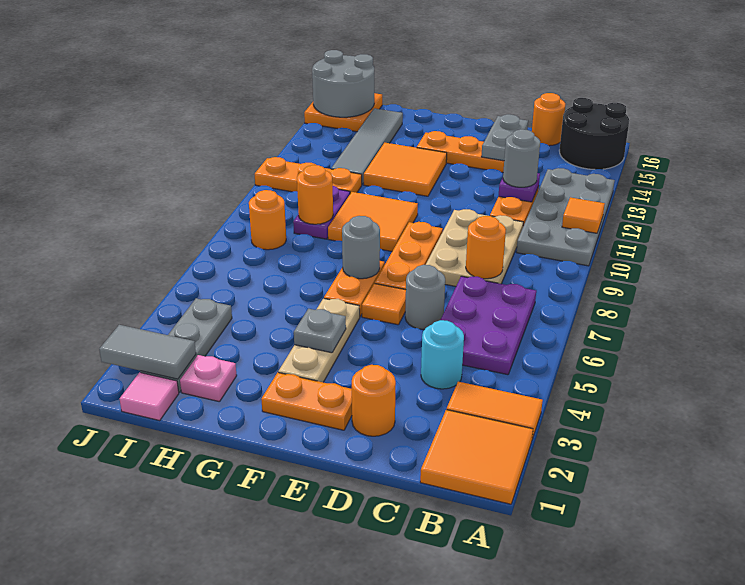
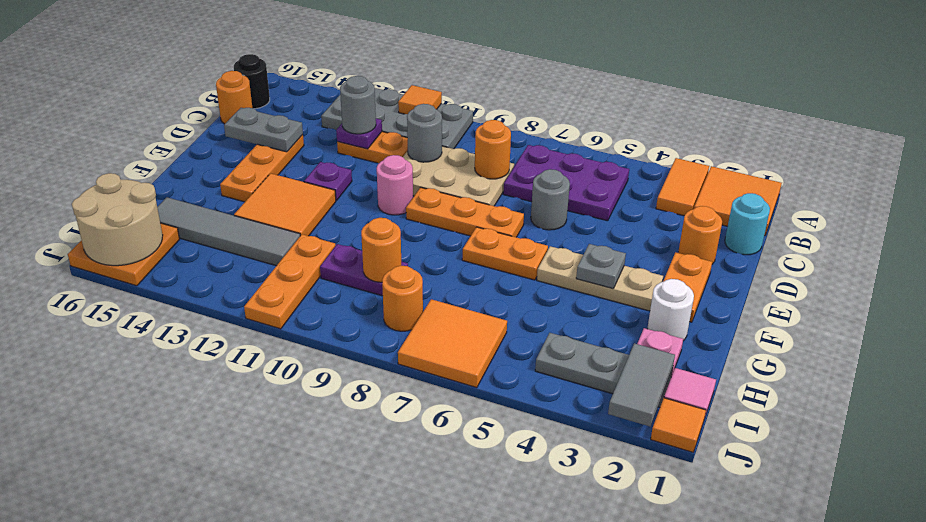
black round brick A15:B16 level 1 -> black round brick B16 level 1
cyan round brick C4 level 1 -> cyan round brick C1 level 1
orange tile E6 level 1 -> orange tile J1 level 1
none -> pink round brick E10 level 1
none -> purple plate E12 level 1
grey round brick F7 level 2 -> grey round brick C10 level 2
orange tile F9:G10 level 1 -> orange tile I6:J7 level 1
none -> white round brick G2 level 1
grey round brick I15:J16 level 2 -> tan round brick I15:J16 level 2

